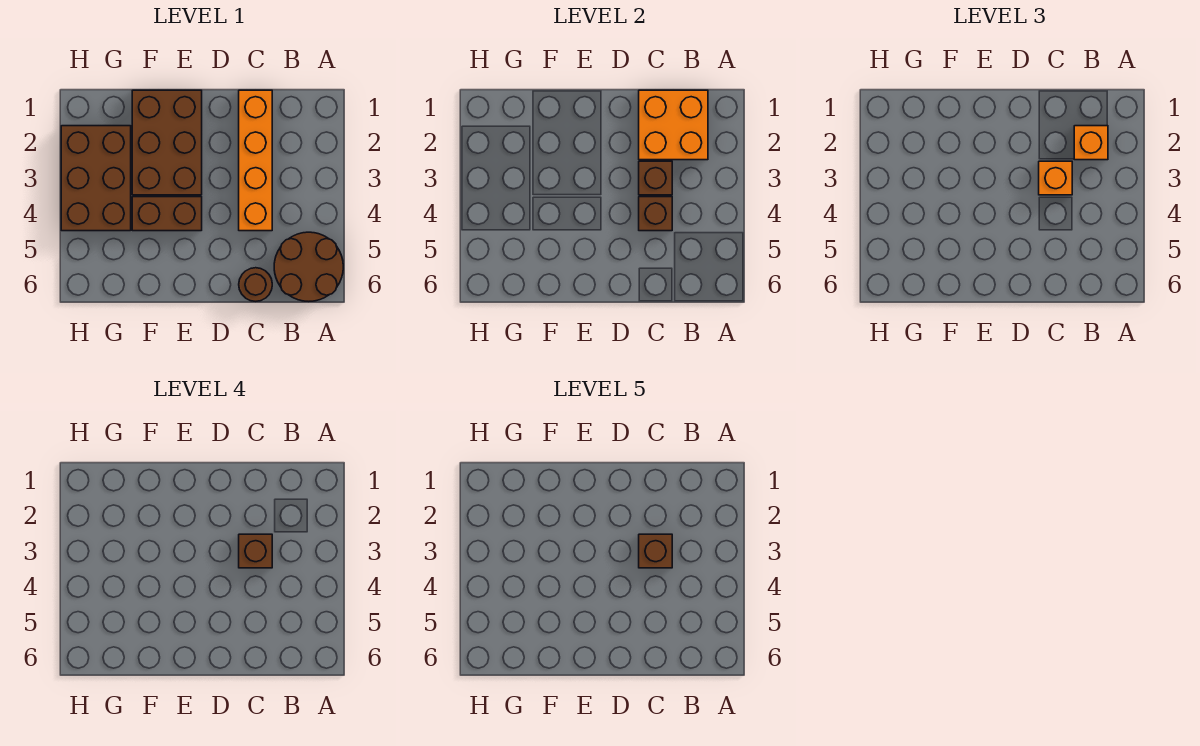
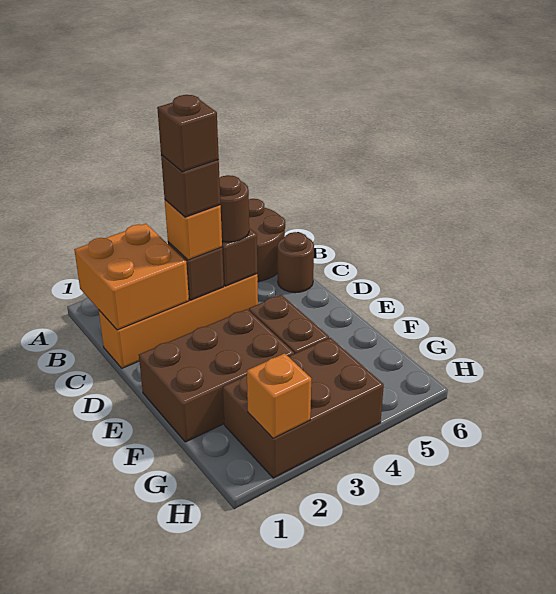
orange brick B2 level 3 -> orange brick H2 level 2
none -> brown round brick C4 level 3

